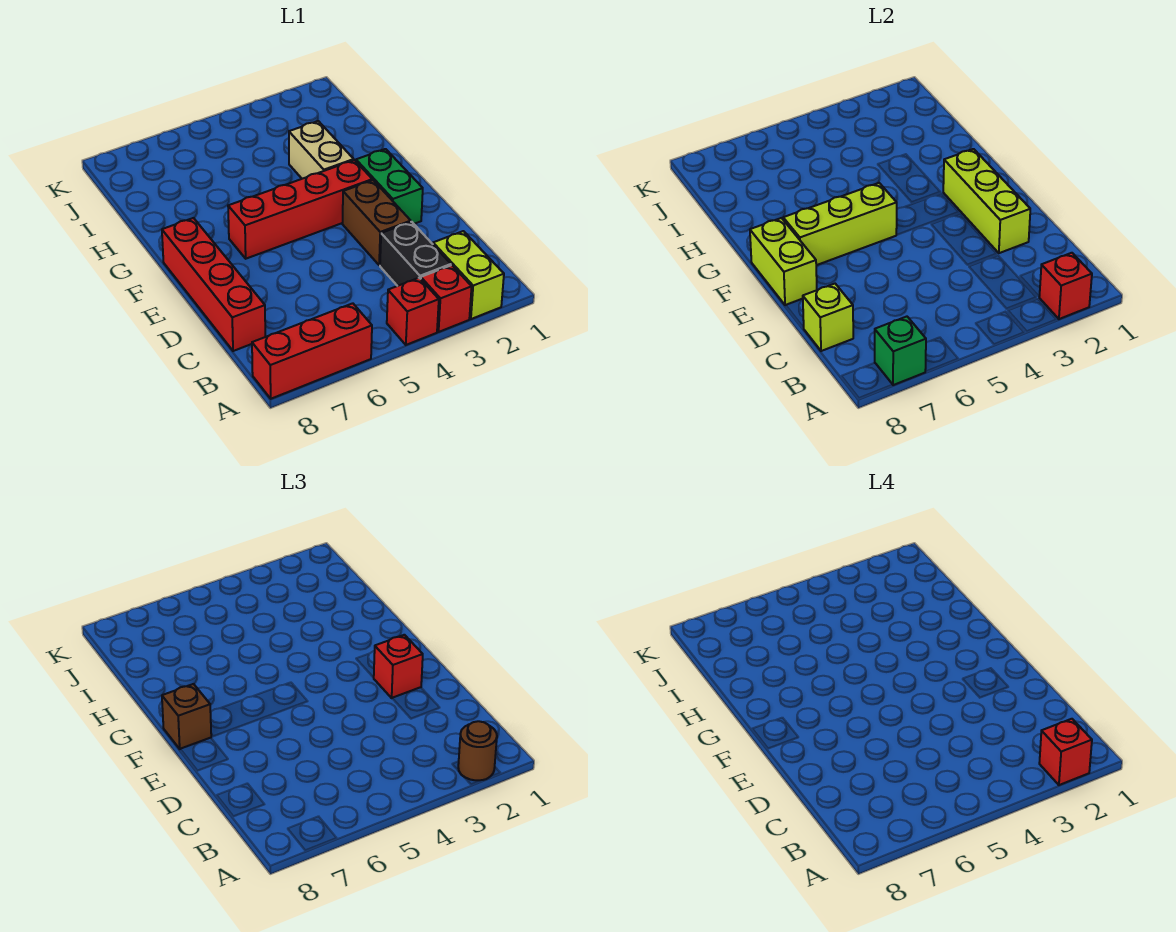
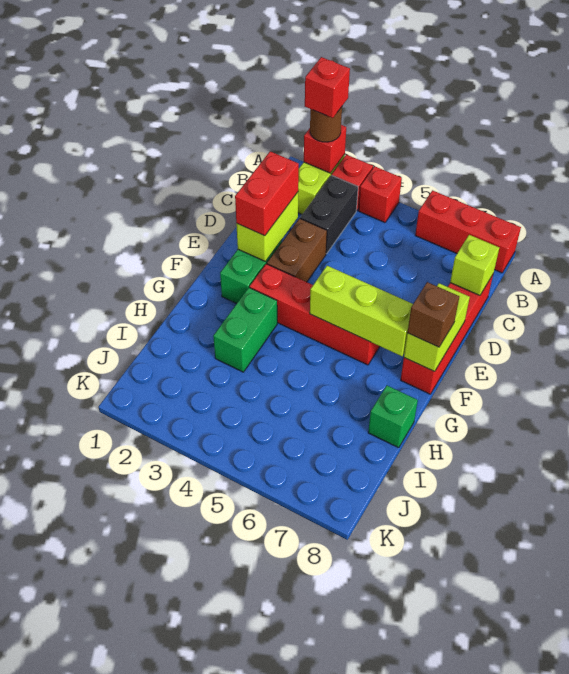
green brick A7 level 2 -> green brick H8 level 1
lime brick D2:F2 level 2 -> lime brick D2:E2 level 2
red brick E2 level 3 -> red brick D2:E2 level 3
tan brick G3:H3 level 1 -> green brick G3:H3 level 1

